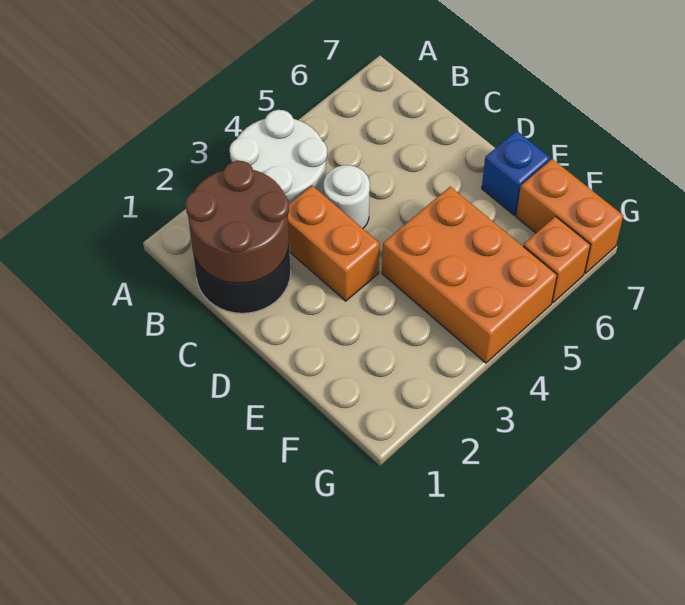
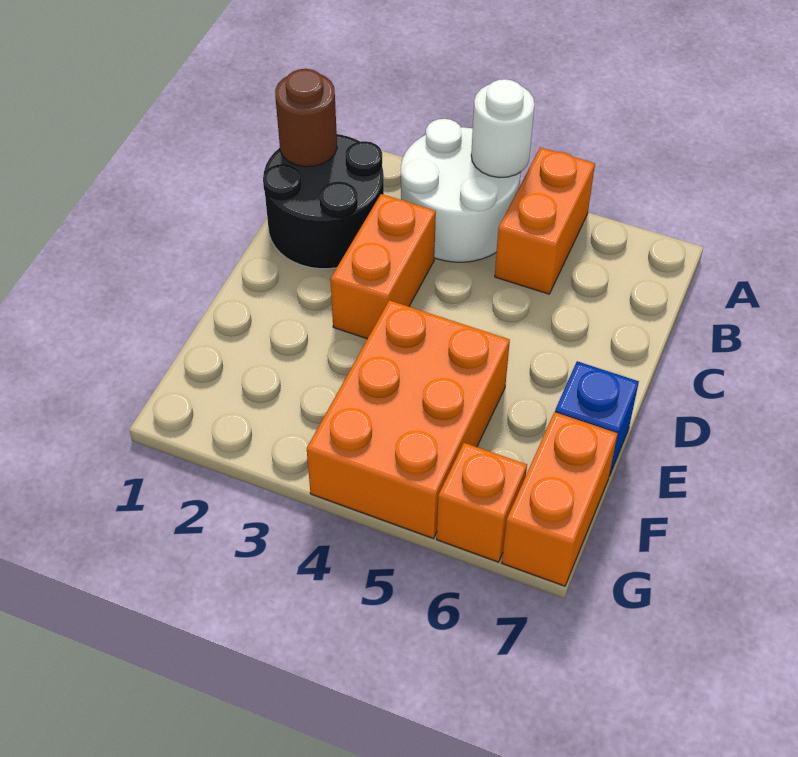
none -> orange brick A5:B5 level 1
brown round brick B1:C2 level 2 -> brown round brick B1 level 2
white round brick C4 level 1 -> white round brick A4 level 2

